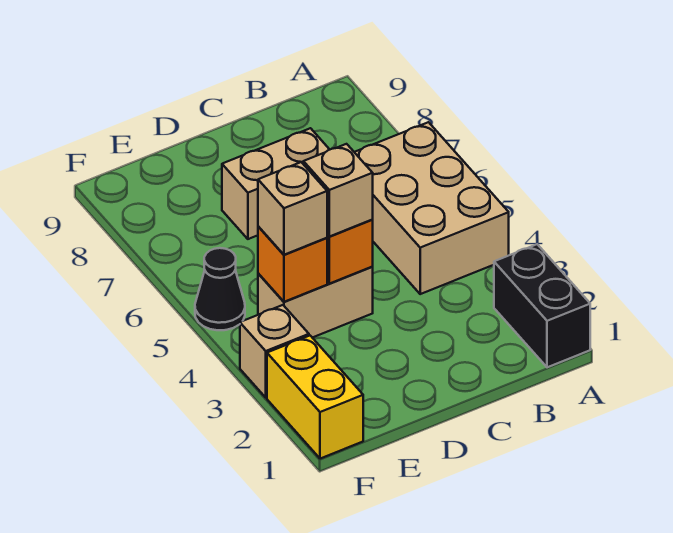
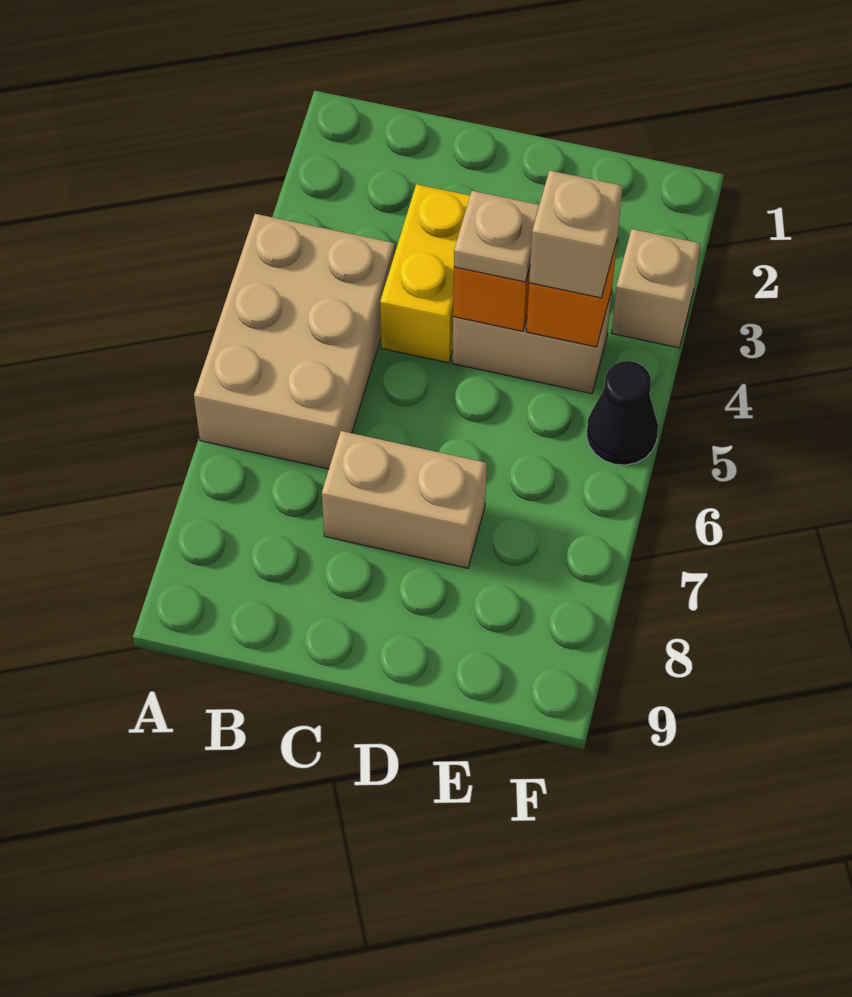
black brick A1:A2 level 1 -> none
tan brick D4 level 3 -> tan plate D4 level 3
yellow brick F1:F2 level 1 -> yellow brick C3:C4 level 1

